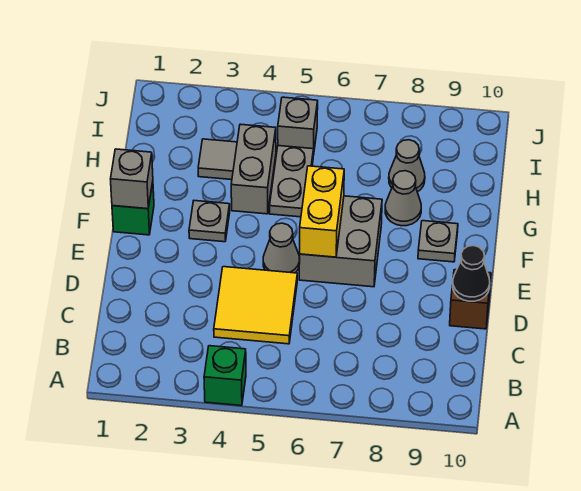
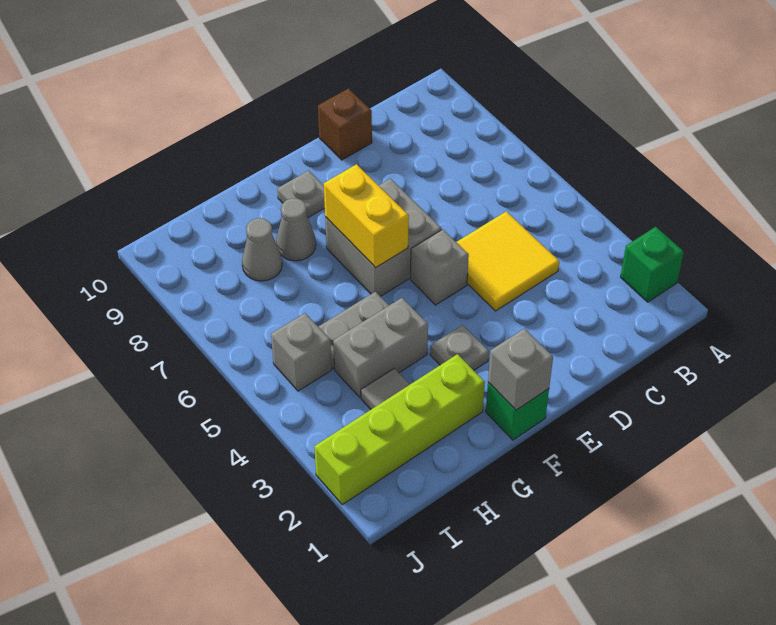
green brick A4 level 1 -> green brick A2 level 1
black cone D10 level 2 -> none
grey cone E5 level 1 -> grey brick E5 level 1
yellow brick E6:F6 level 2 -> yellow brick F6:F7 level 2
none -> lime brick G2:J2 level 1

